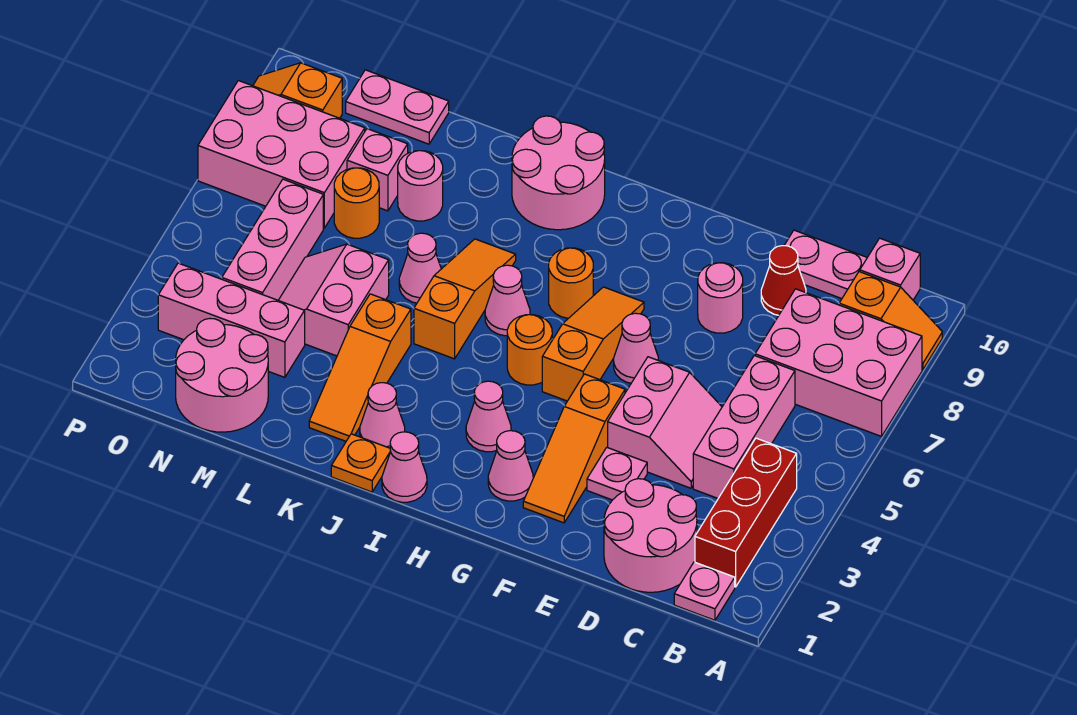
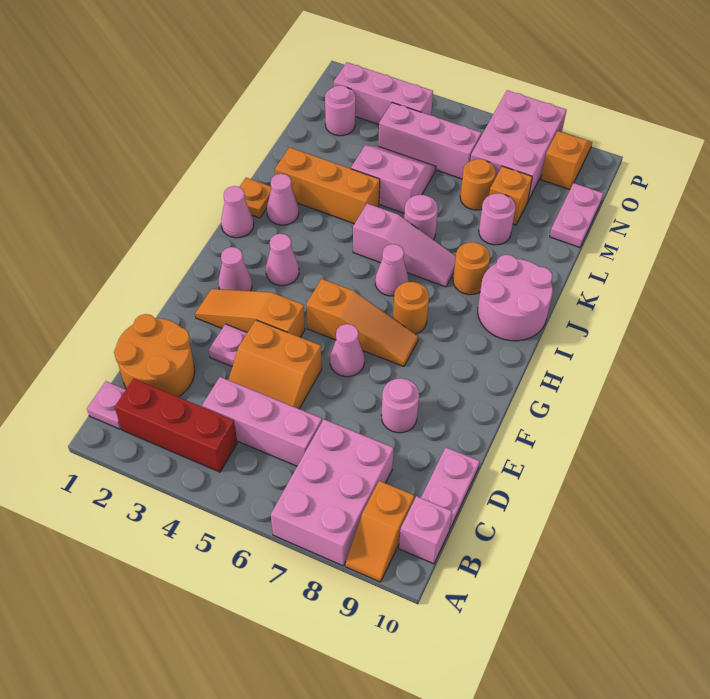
pink round brick C1:D2 level 1 -> orange round brick C1:D2 level 1
pink slope D4:E5 level 1 top E -> orange slope D4:E5 level 1 top E
red cone D9 level 1 -> none
orange round brick H5 level 1 -> orange round brick J8 level 1
orange slope J5:J7 level 1 top 5 -> pink slope J5:J7 level 1 top 5
orange slope K2:K4 level 1 top 4 -> orange brick K2:K4 level 1
pink cone K6 level 1 -> pink round brick K6 level 1
pink round brick M1:N2 level 1 -> pink round brick N2 level 1
pink brick M3:O3 level 1 -> pink brick O2:O4 level 1
pink brick M8 level 1 -> orange brick M8 level 1

